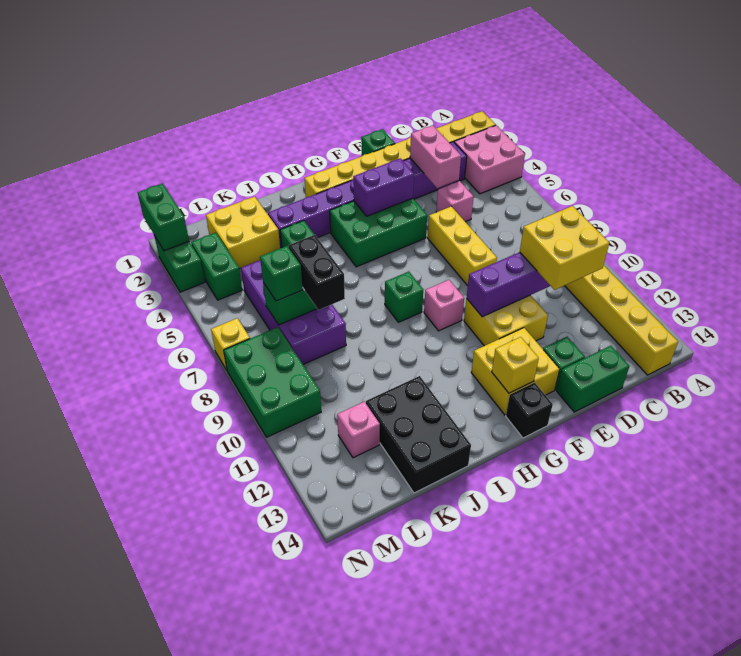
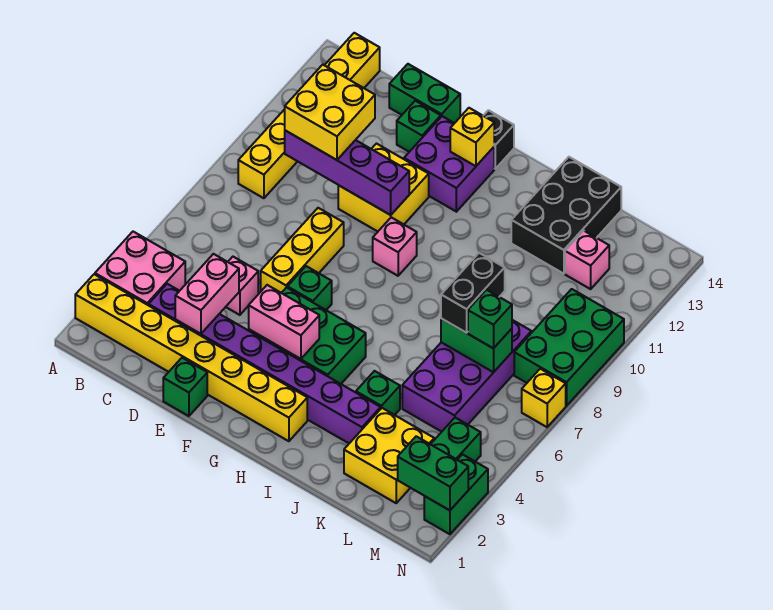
purple brick F4:G4 level 2 -> pink brick F4:G4 level 2
yellow brick F12:G13 level 1 -> purple brick F12:G13 level 1
green brick H8 level 1 -> green brick F6 level 1
green brick N1:N2 level 2 -> green brick M2:N2 level 2

